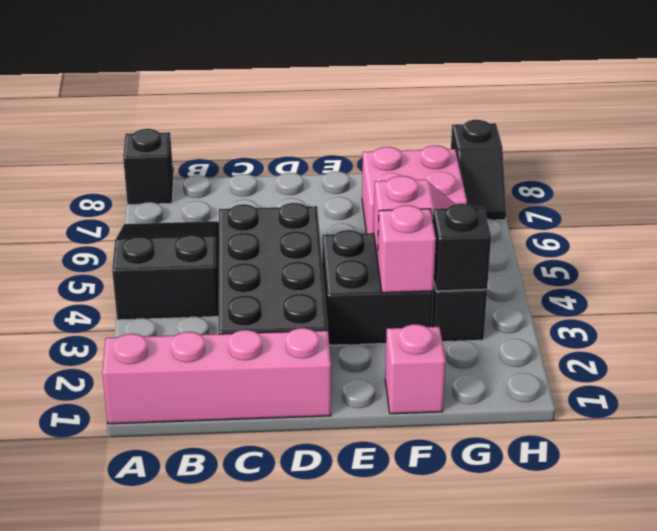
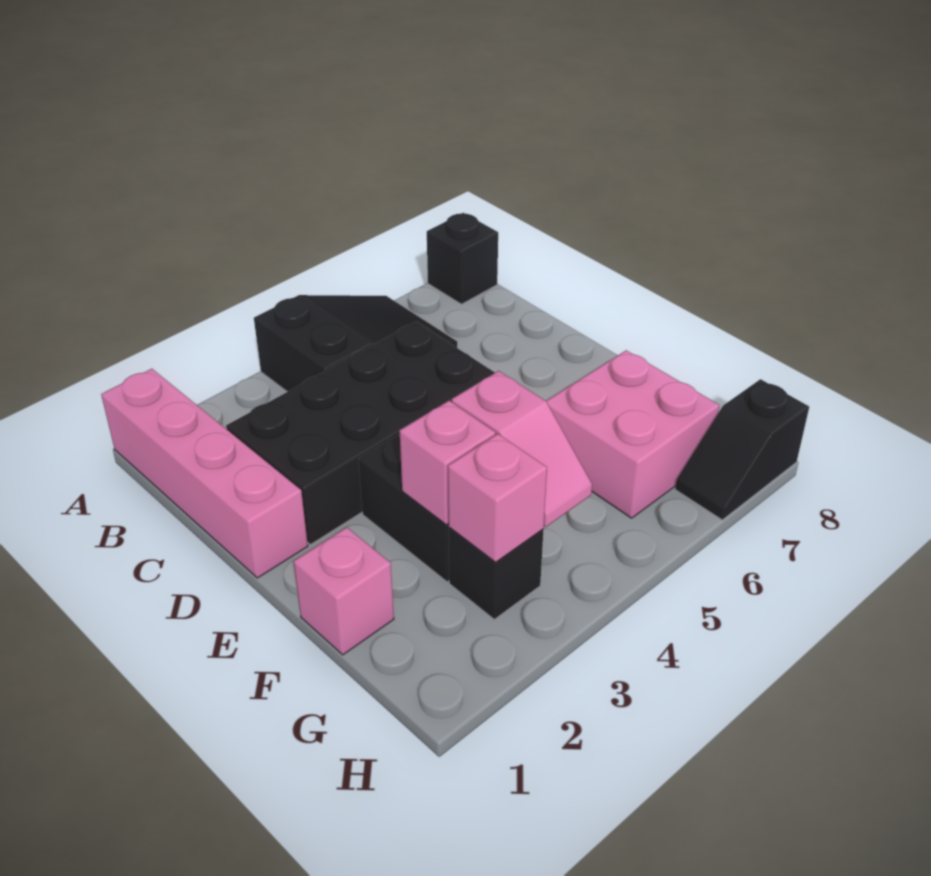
black brick G3 level 2 -> pink brick G3 level 2

